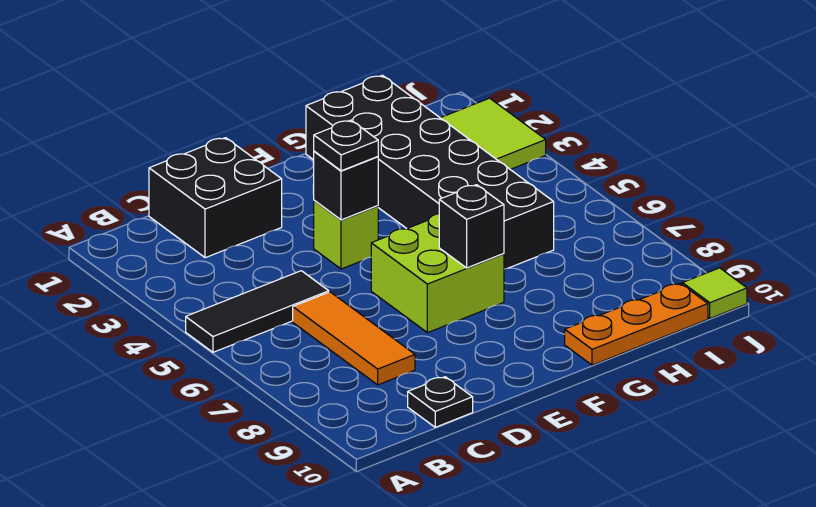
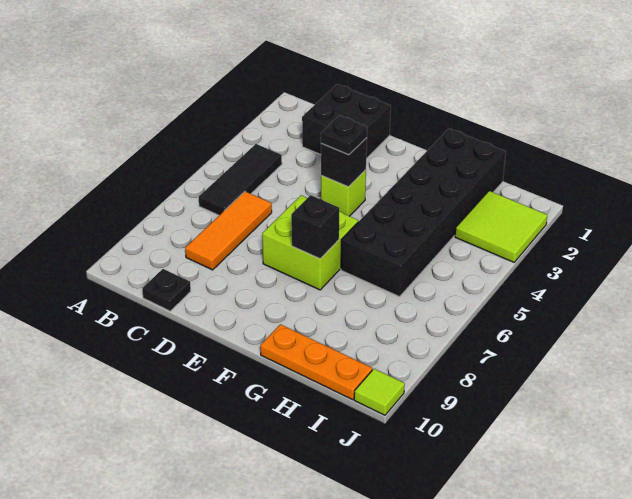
black tile A5:C5 level 1 -> black tile B4:B6 level 1

